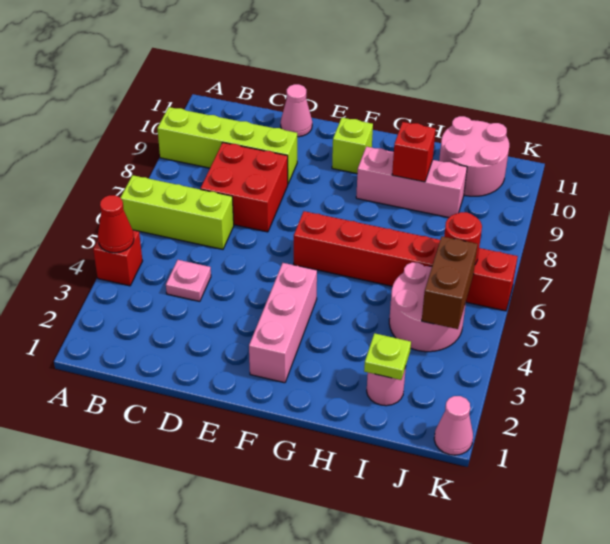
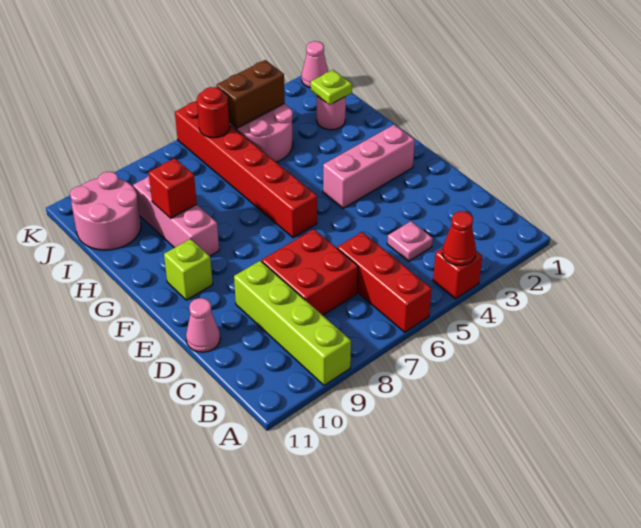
lime brick A6:C6 level 1 -> red brick A6:C6 level 1

